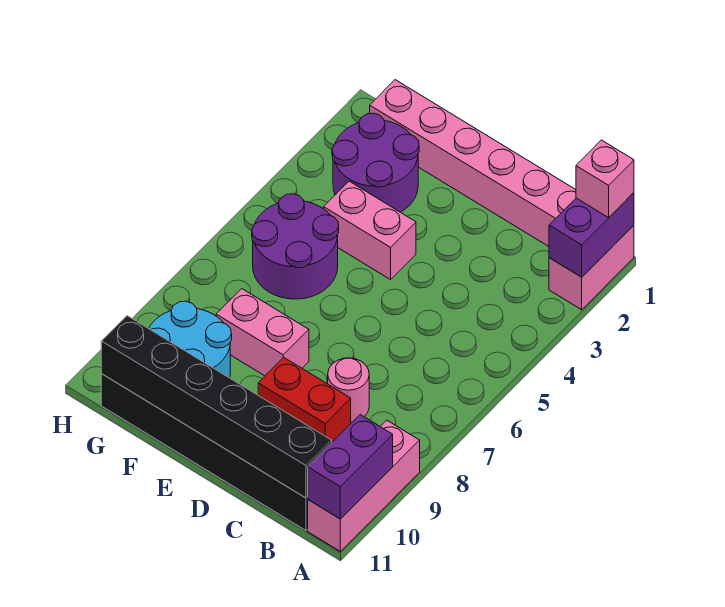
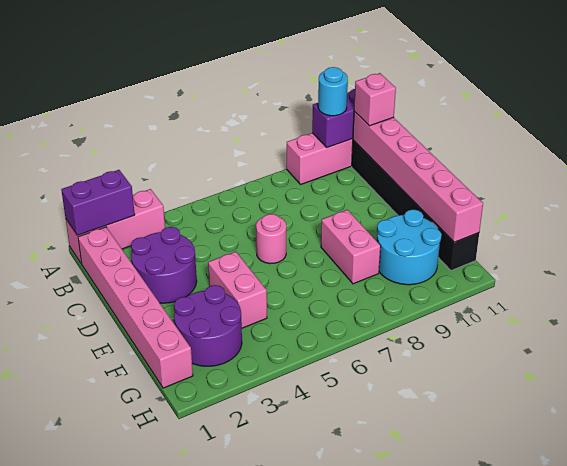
pink brick A1:A2 level 1 -> pink brick A1:A3 level 1
pink brick A1 level 3 -> pink brick B11 level 3
none -> cyan round brick A10 level 3
black brick B11:G11 level 2 -> pink brick B11:G11 level 2
pink round brick C8 level 1 -> pink round brick D6 level 1
red brick C9:D9 level 1 -> none
purple round brick F5:G6 level 1 -> purple round brick C2:D3 level 1

